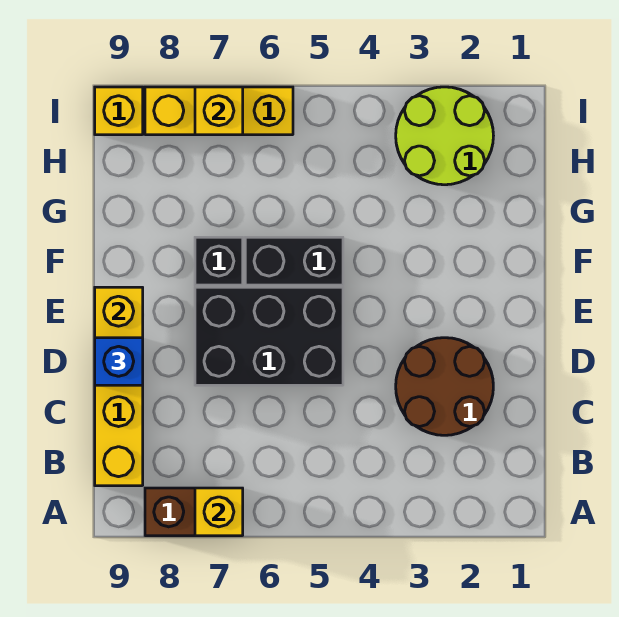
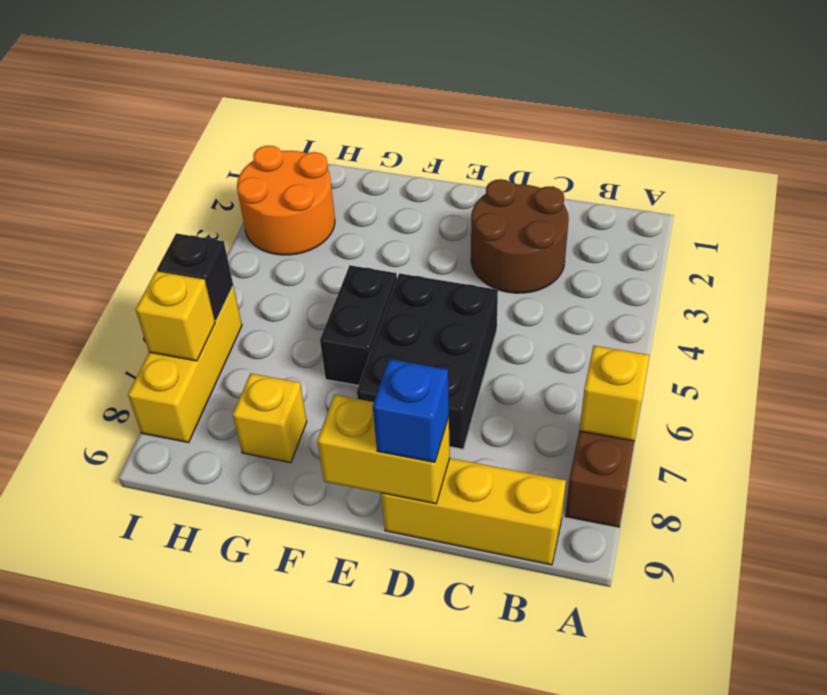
black brick F7 level 1 -> black brick I6 level 2
lime round brick H2:I3 level 1 -> orange round brick H2:I3 level 1
yellow brick I9 level 1 -> yellow brick G8 level 1

